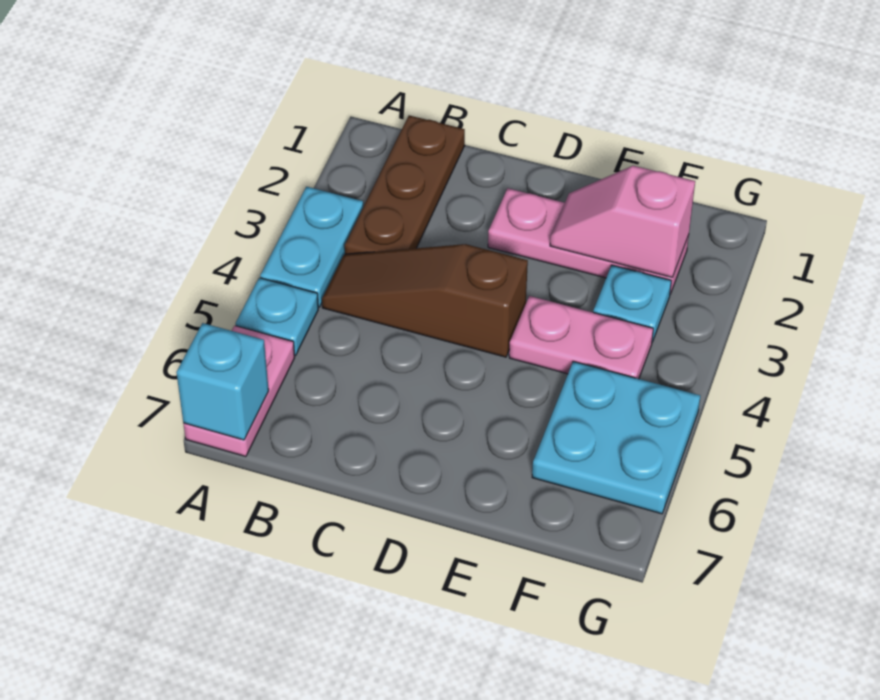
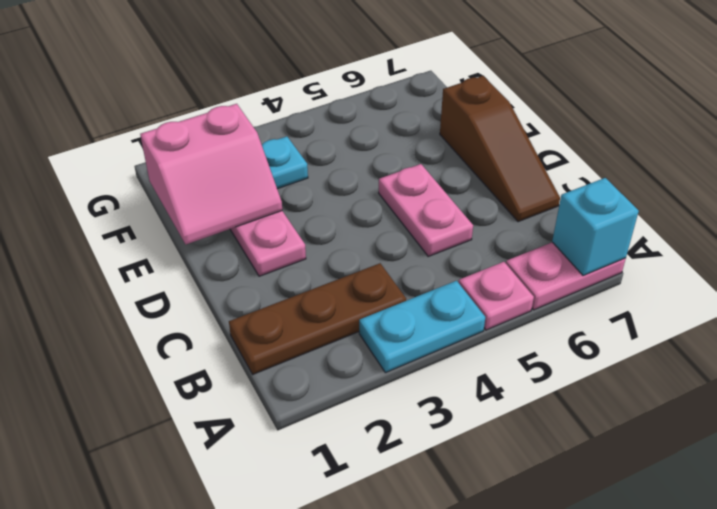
cyan plate A5 level 1 -> pink plate A5 level 1
brown slope B4:D4 level 1 top D -> brown slope C7:E7 level 1 top E
pink slope E2:F2 level 2 top F -> pink slope E1:F2 level 2 top F
pink plate E4:F4 level 1 -> pink plate C5:D5 level 1
cyan plate F5:G6 level 1 -> none

